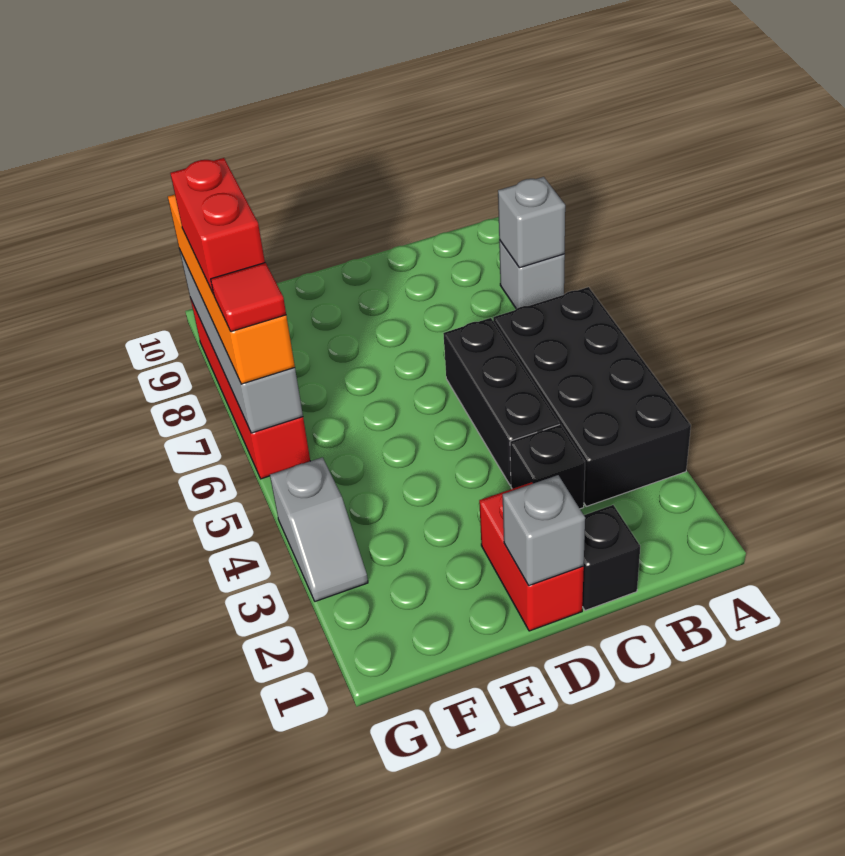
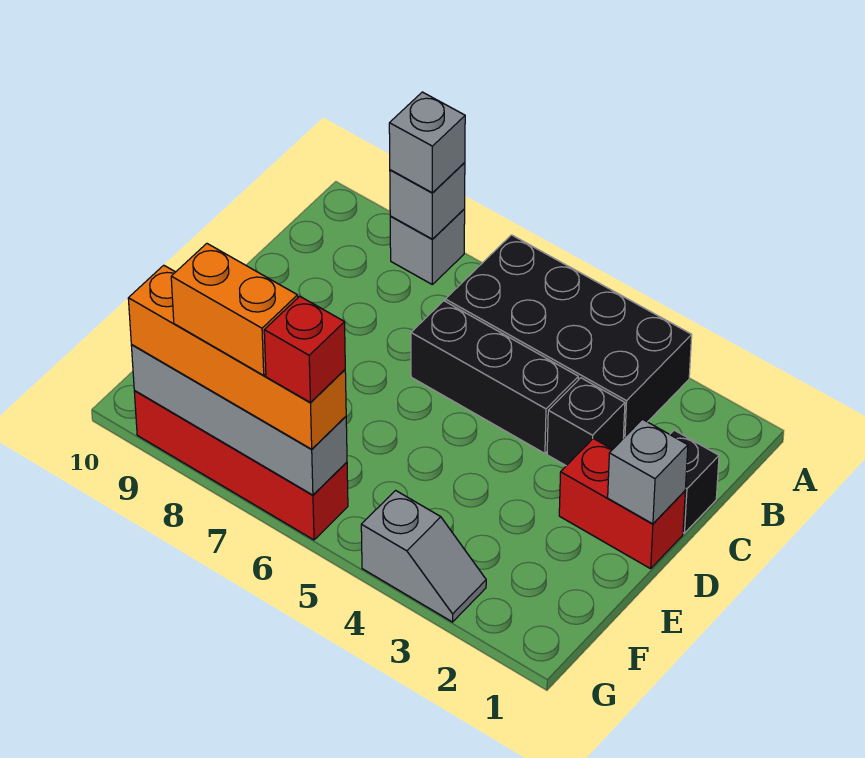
none -> grey brick A8 level 3
red tile G6 level 4 -> red brick G6 level 4
red brick G7:G8 level 4 -> orange brick G7:G8 level 4

